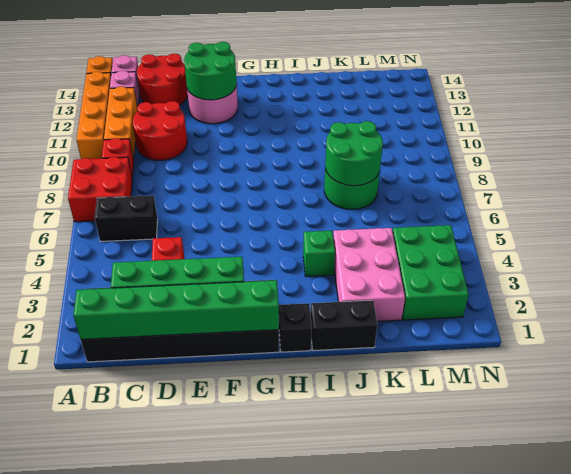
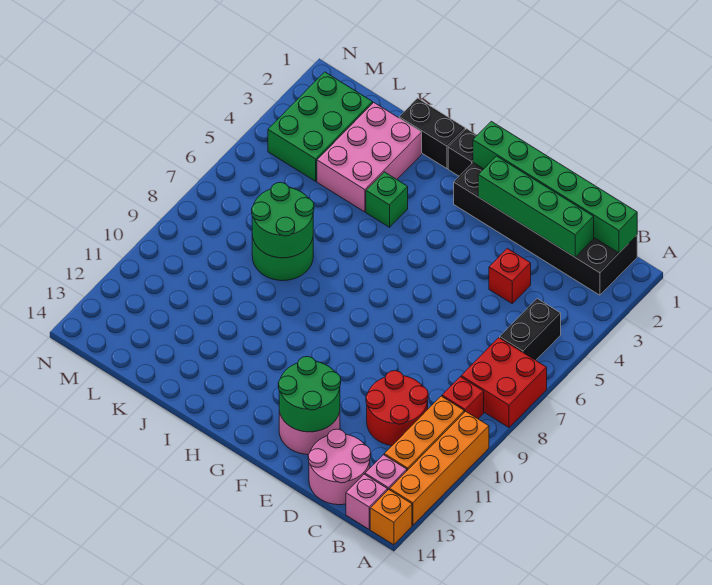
black brick B6:C6 level 1 -> black brick B5:B6 level 1
red round brick C13:D14 level 1 -> pink round brick C13:D14 level 1

